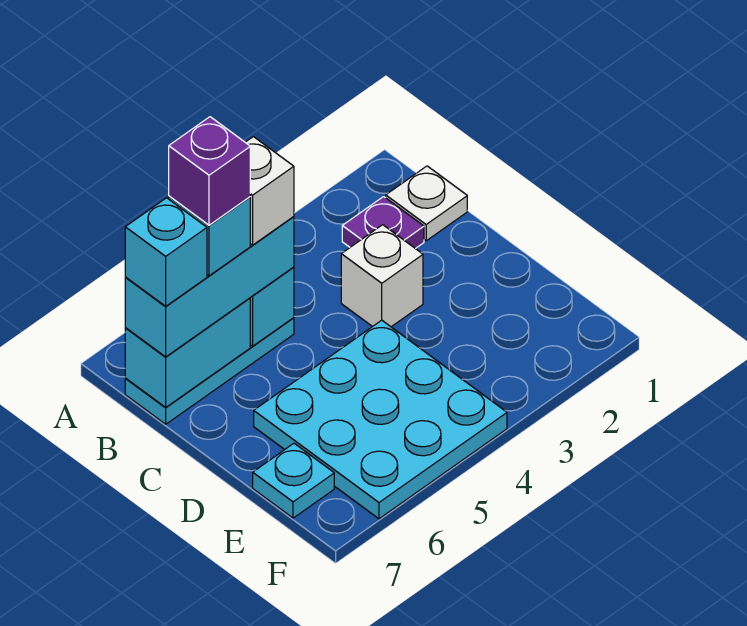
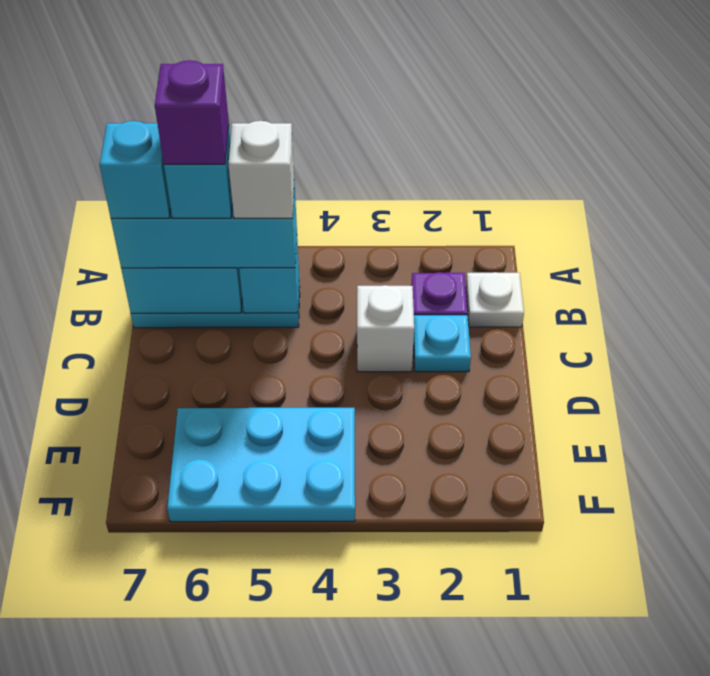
cyan plate D4:F6 level 1 -> cyan plate E4:F6 level 1
cyan plate E7 level 1 -> cyan plate C2 level 1

